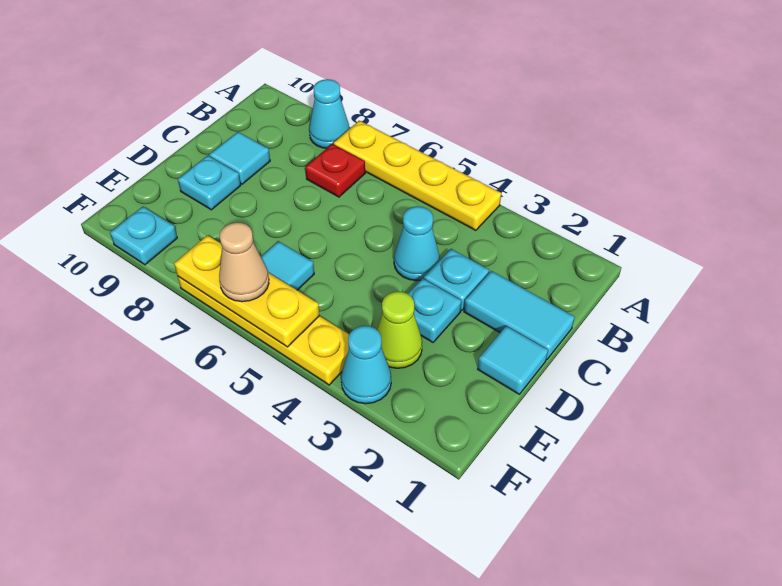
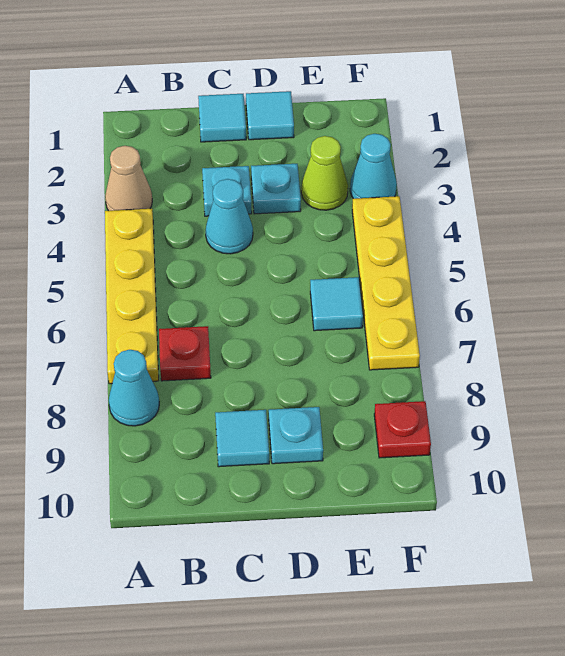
cyan tile C1:C2 level 1 -> cyan tile C1 level 1
yellow plate F5:F7 level 2 -> none
tan cone F6 level 3 -> tan cone A3 level 1
cyan plate F9 level 1 -> red plate F9 level 1

